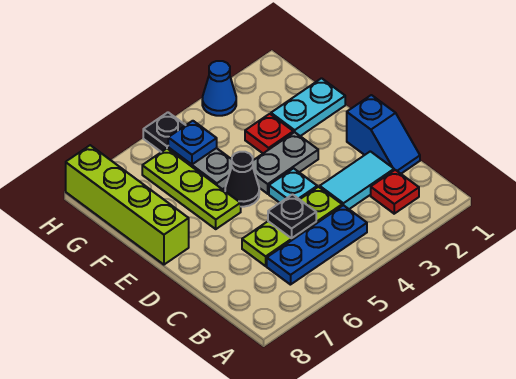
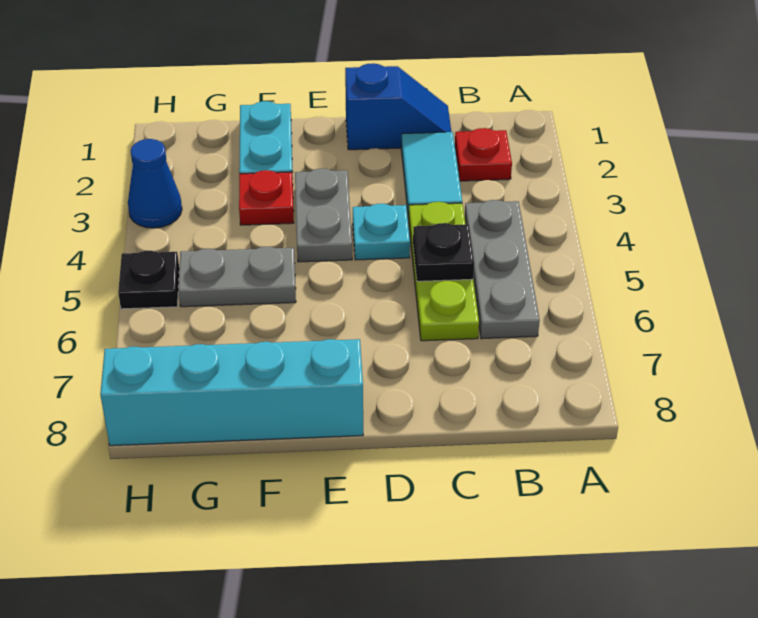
blue plate B4:B6 level 1 -> grey plate B4:B6 level 1
black cone E5 level 1 -> none
lime plate E6:G6 level 1 -> none
lime brick E8:H8 level 1 -> cyan brick E8:H8 level 1
blue plate G5 level 2 -> none

